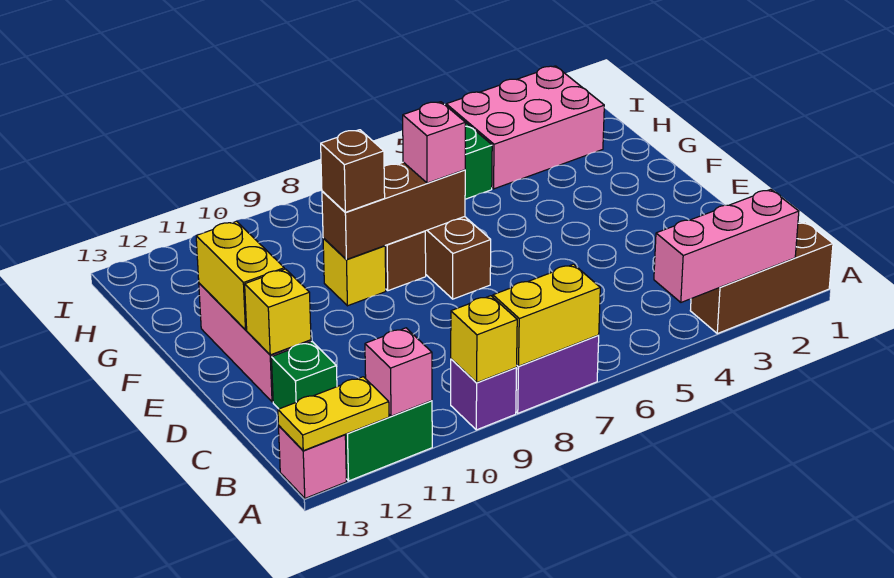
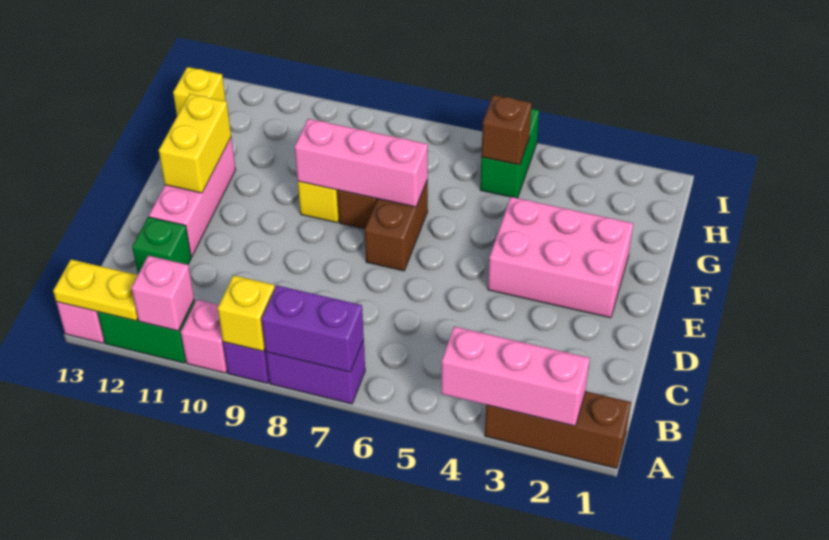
yellow brick A7:A8 level 2 -> purple brick A7:A8 level 2
yellow brick D12 level 2 -> yellow brick H13 level 1
brown brick F7:F9 level 2 -> pink brick F7:F9 level 2
pink brick F7 level 3 -> pink brick A10 level 1
brown brick F9 level 3 -> brown brick H5 level 2
pink brick H2:I4 level 1 -> pink brick E2:F4 level 1

